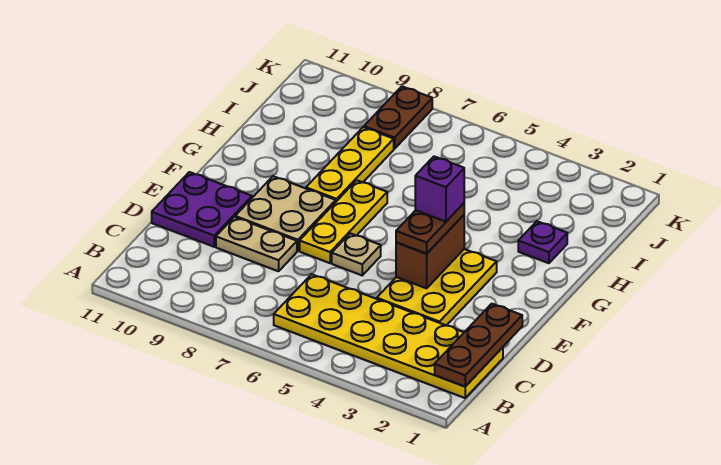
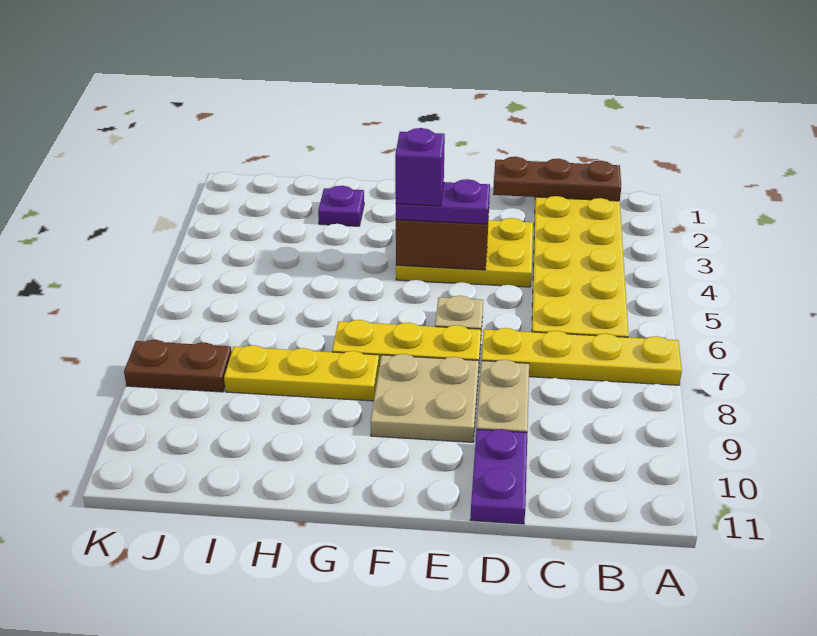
none -> yellow plate A7:D7 level 1
purple plate D10:E11 level 1 -> purple plate D10:D11 level 1
brown plate E4:F4 level 3 -> purple plate E4:F4 level 3

